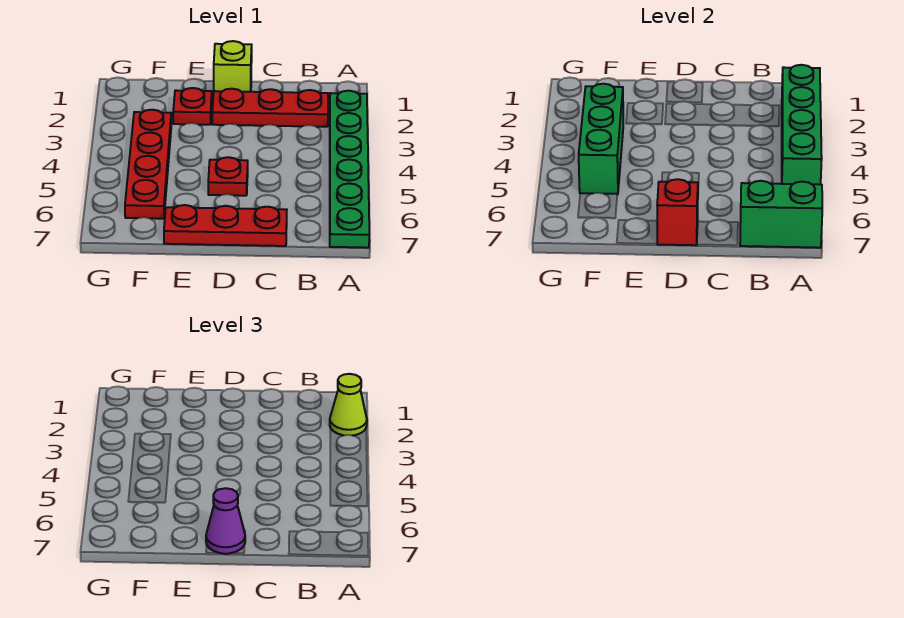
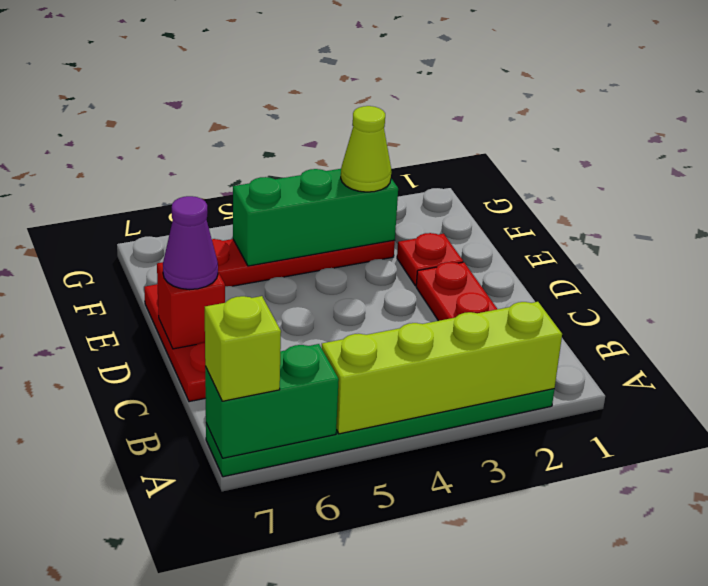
green brick A2:A5 level 2 -> lime brick A2:A5 level 2
lime cone A2 level 3 -> lime cone F3 level 3
green brick A7:B7 level 2 -> green brick A6:A7 level 2
lime brick D1 level 1 -> lime brick A7 level 3
red plate D5 level 1 -> none

